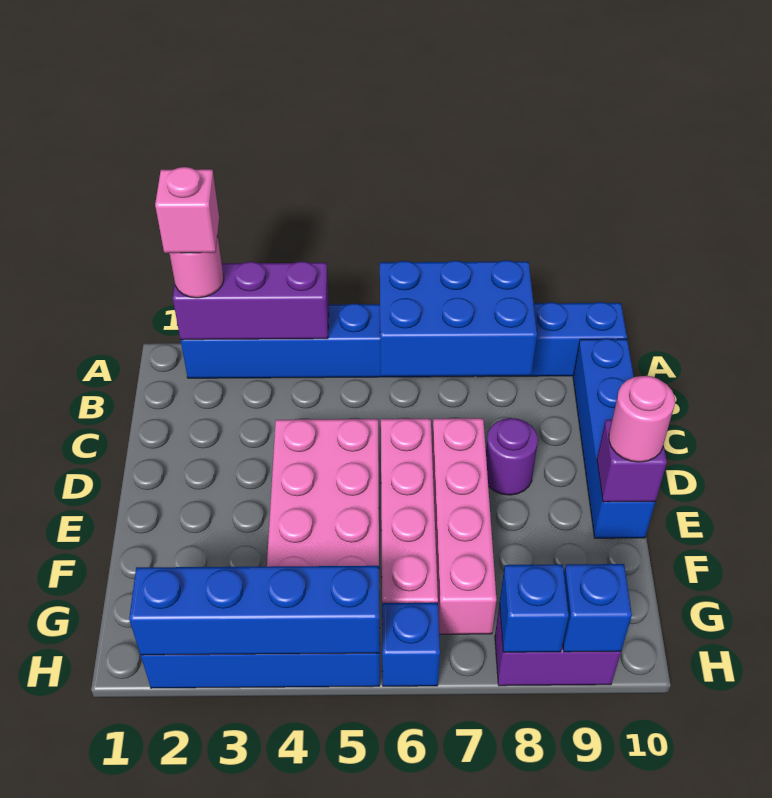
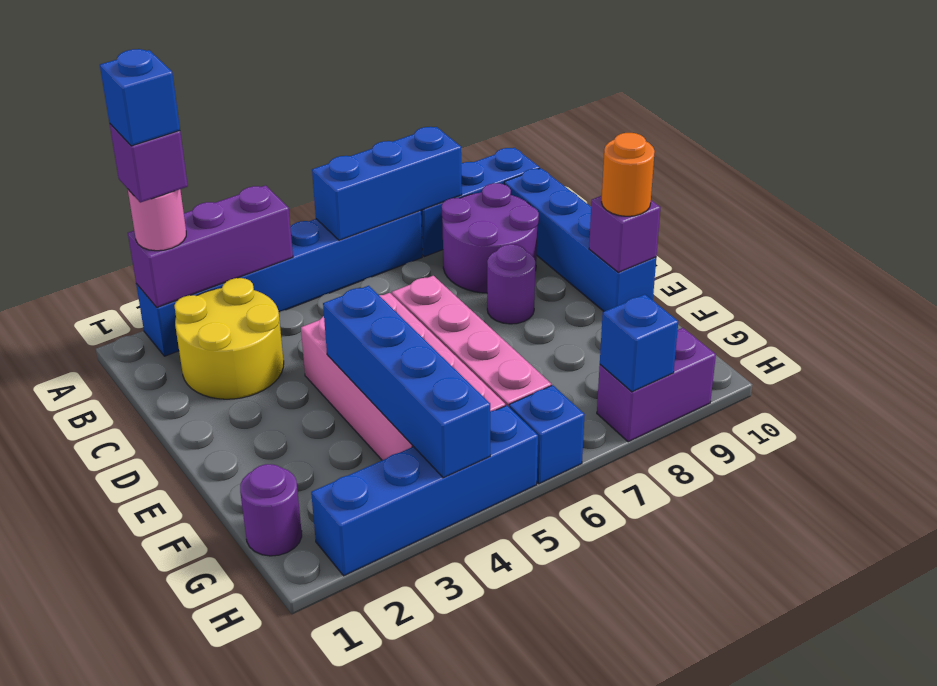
pink brick A2 level 4 -> purple brick A2 level 4
blue brick A6:B8 level 2 -> blue brick A6:A8 level 2
none -> yellow round brick B2:C3 level 1
none -> purple round brick B8:C9 level 1
pink brick D7:G7 level 1 -> none
pink round brick E10 level 3 -> orange round brick E10 level 3
none -> purple round brick G1 level 1
blue brick H2:H5 level 2 -> blue brick E4:H4 level 2
blue brick H9 level 2 -> blue brick A2 level 5

